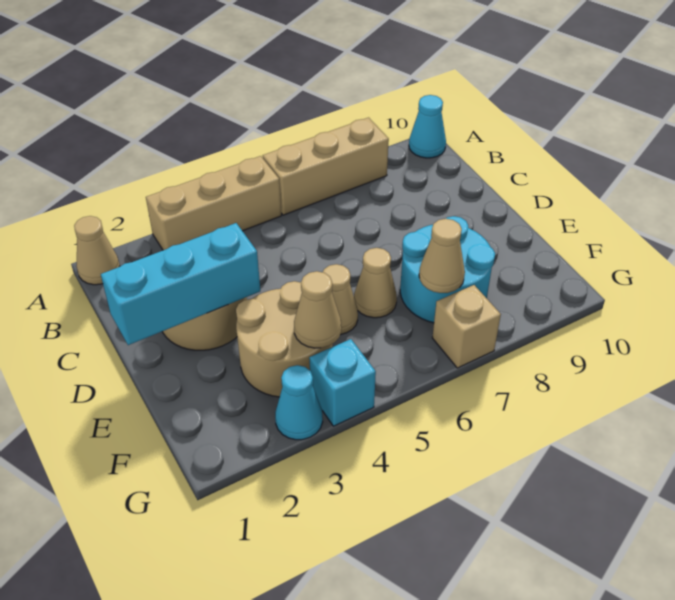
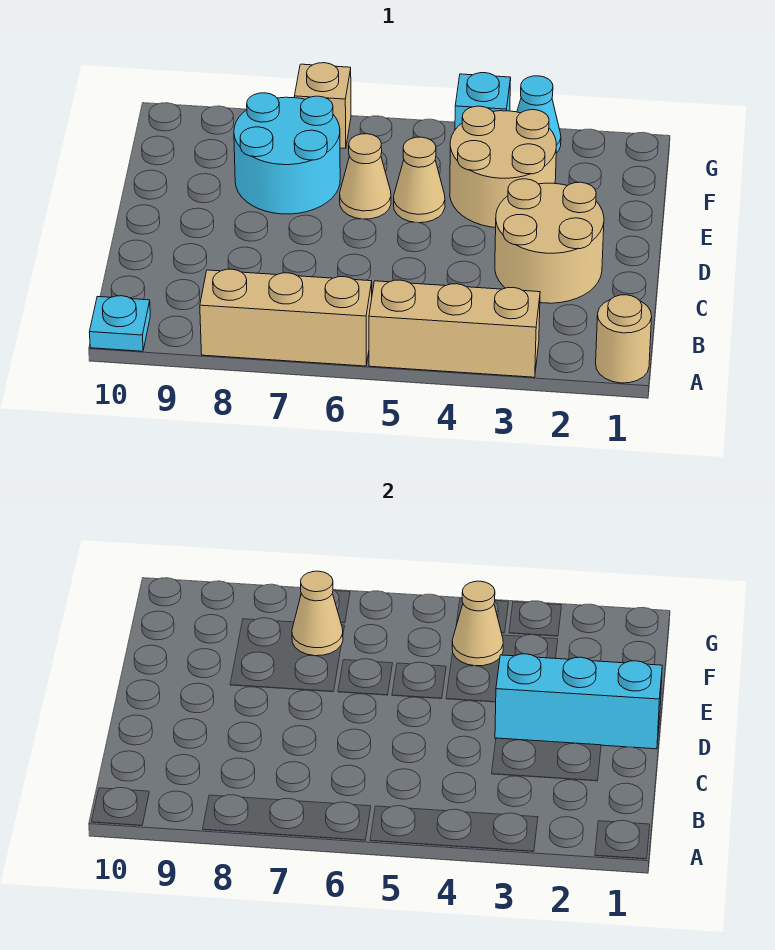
tan cone A1 level 1 -> tan round brick A1 level 1
cyan cone A10 level 1 -> cyan plate A10 level 1

